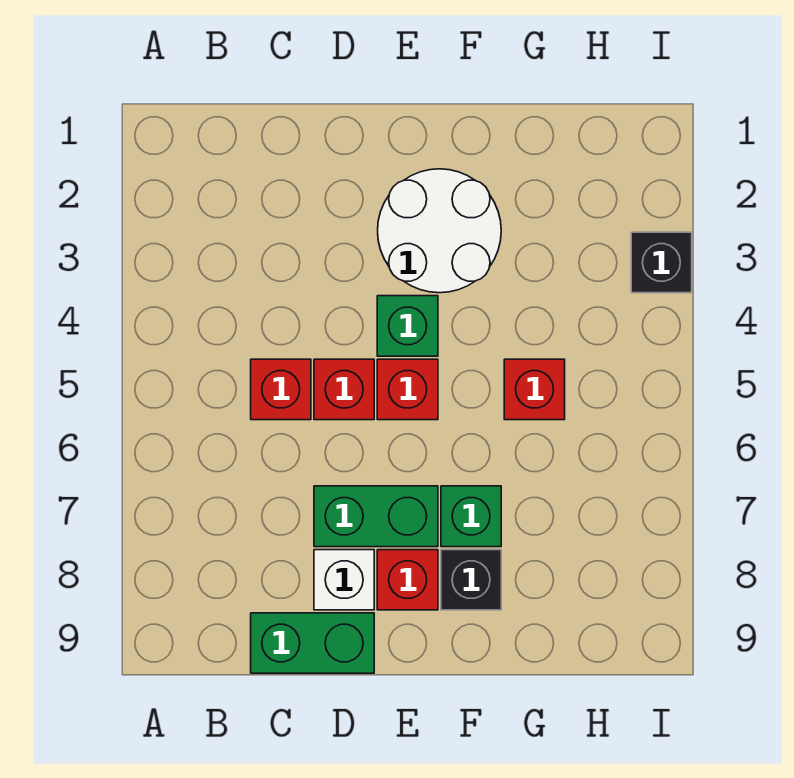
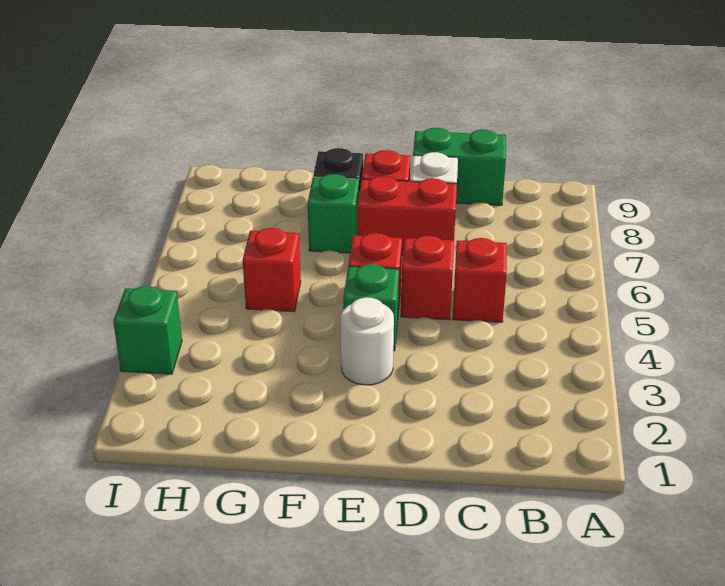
green brick D7:E7 level 1 -> red brick D7:E7 level 1
white round brick E2:F3 level 1 -> white round brick E3 level 1
black brick I3 level 1 -> green brick I3 level 1

